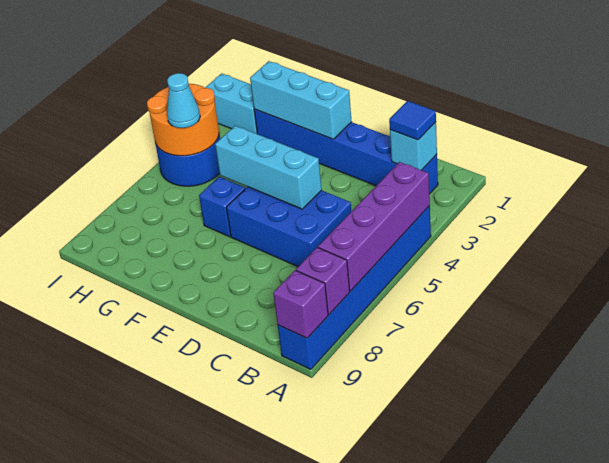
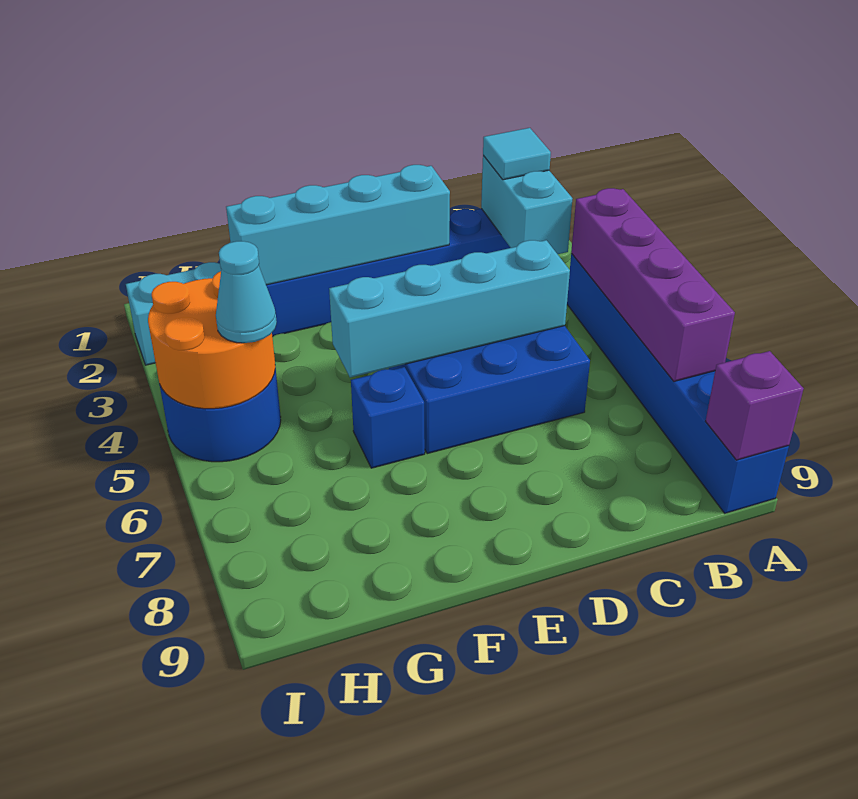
purple brick A8 level 2 -> none
cyan brick B2 level 2 -> cyan brick B2:B3 level 2
blue tile B2 level 3 -> cyan tile B2 level 3
cyan brick D5:F5 level 2 -> cyan brick C5:F5 level 2
cyan brick E2:G2 level 2 -> cyan brick D2:G2 level 2

